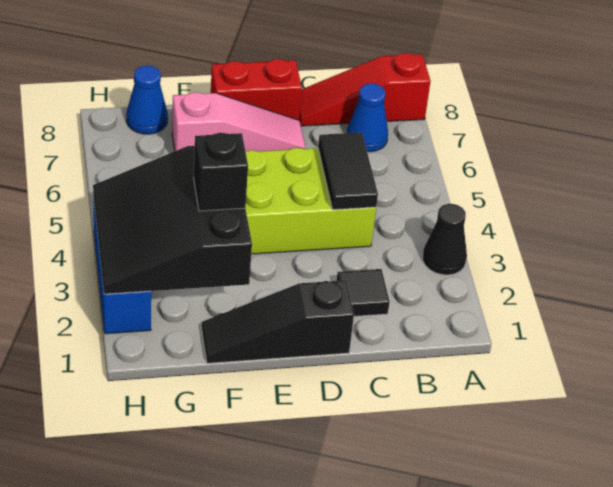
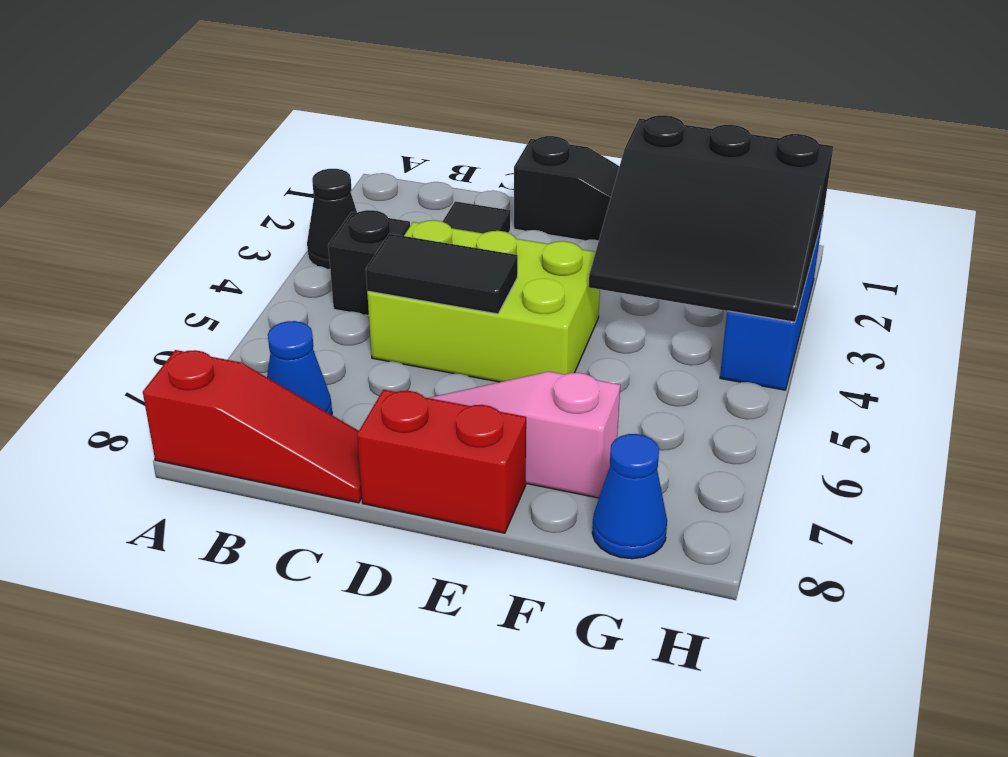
black tile C4:C5 level 2 -> black tile C5:D5 level 2
black slope F2:H4 level 2 top F -> black slope F2:H4 level 2 top 2
black brick F3 level 3 -> black brick B4 level 1

